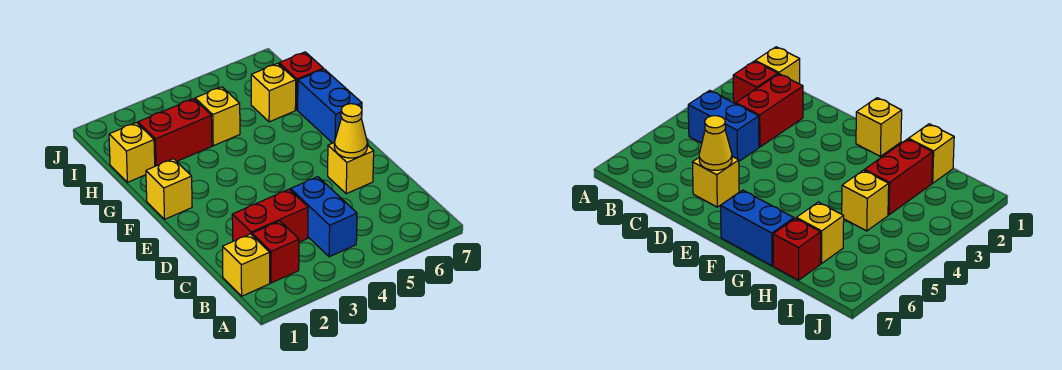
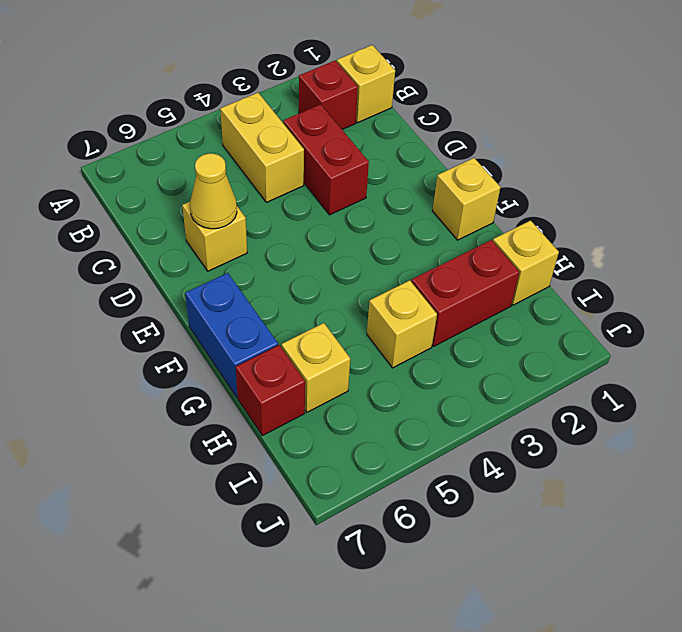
blue brick B4:C4 level 1 -> yellow brick B4:C4 level 1
red brick C2:C3 level 1 -> red brick C3:D3 level 1

